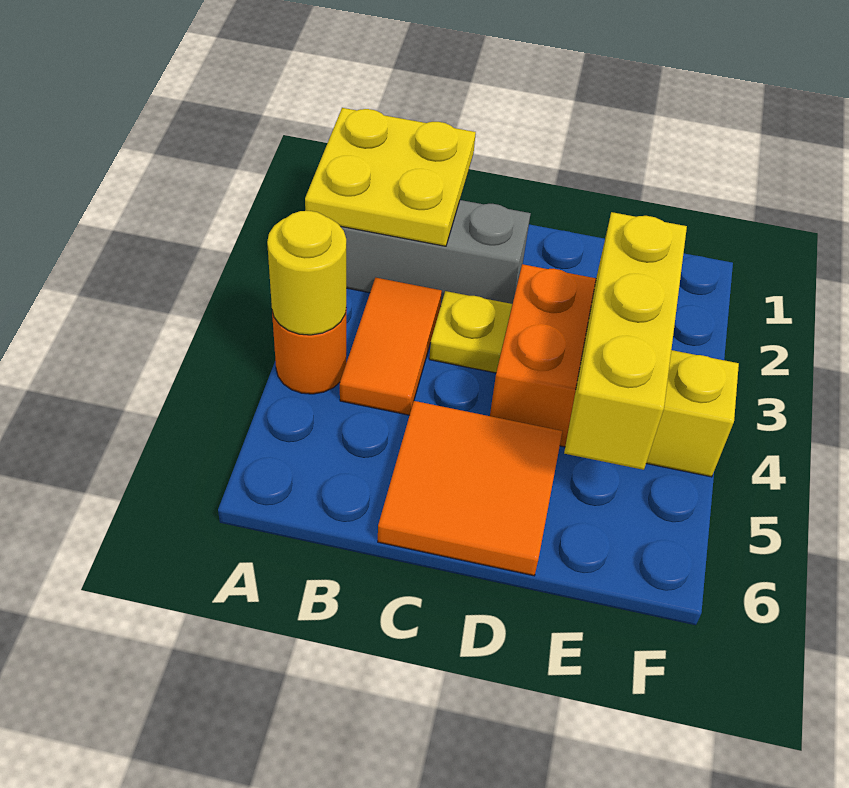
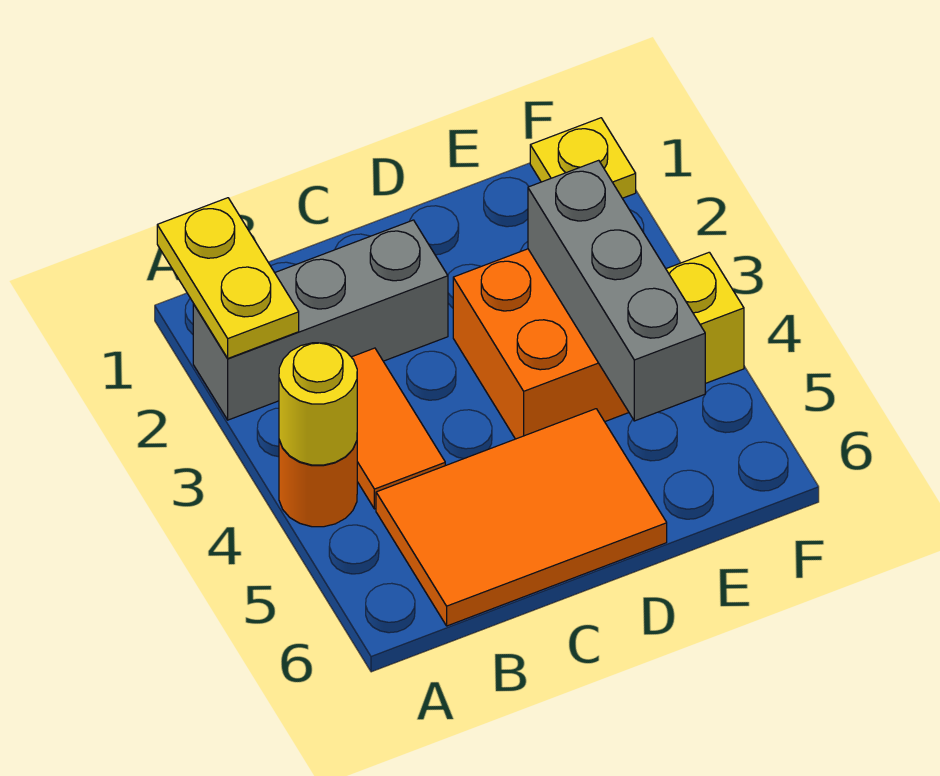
yellow plate A1:B2 level 2 -> yellow plate A1:A2 level 2
yellow plate C3 level 1 -> yellow plate F1 level 1
orange tile C5:D6 level 1 -> orange tile B5:D6 level 1
yellow brick E3:E5 level 2 -> grey brick E3:E5 level 2

